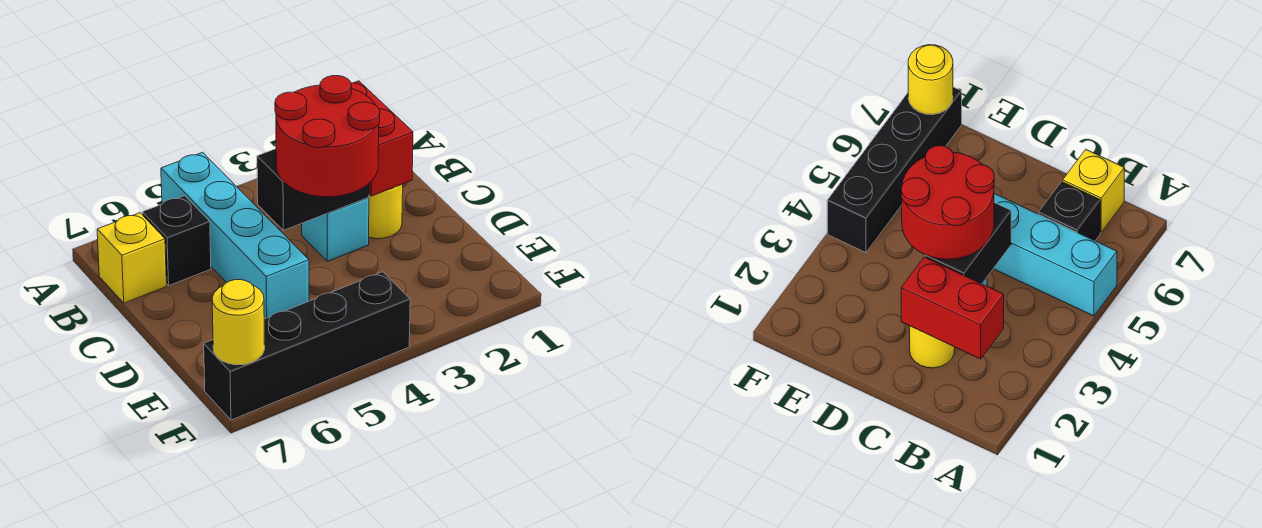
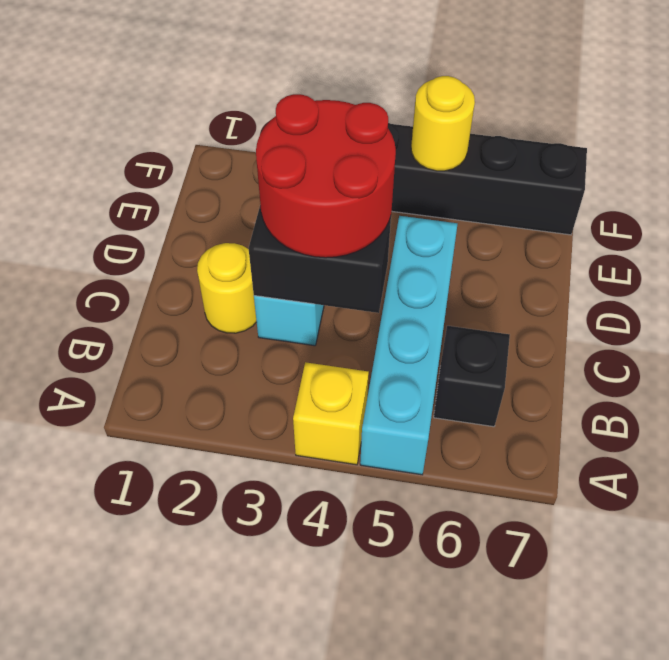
red brick B2:C2 level 2 -> none
yellow brick B7 level 1 -> yellow brick A4 level 1
yellow round brick F7 level 2 -> yellow round brick F5 level 2

